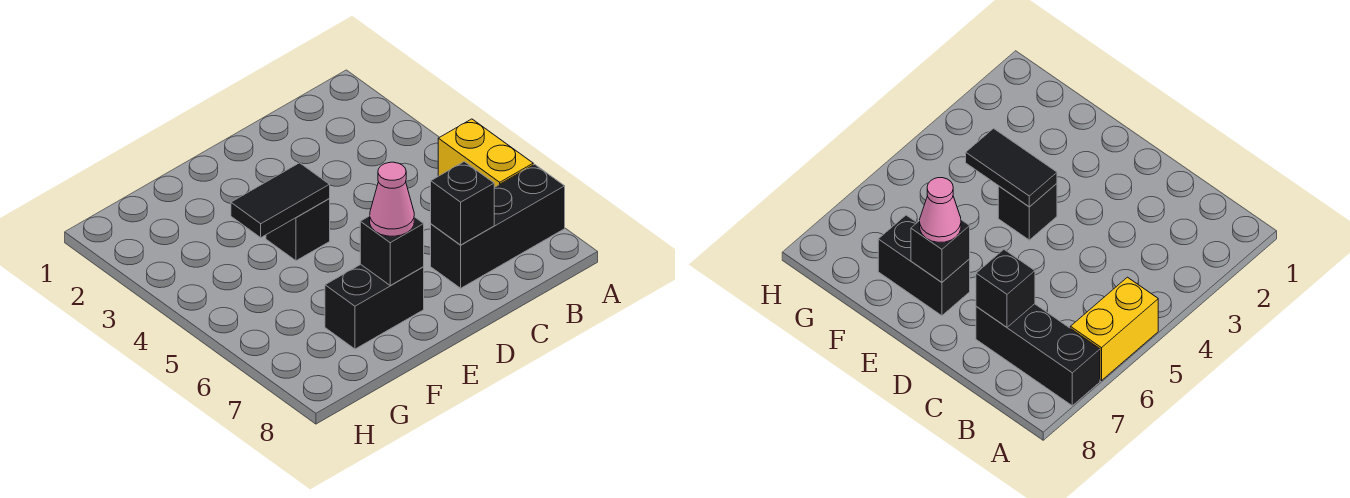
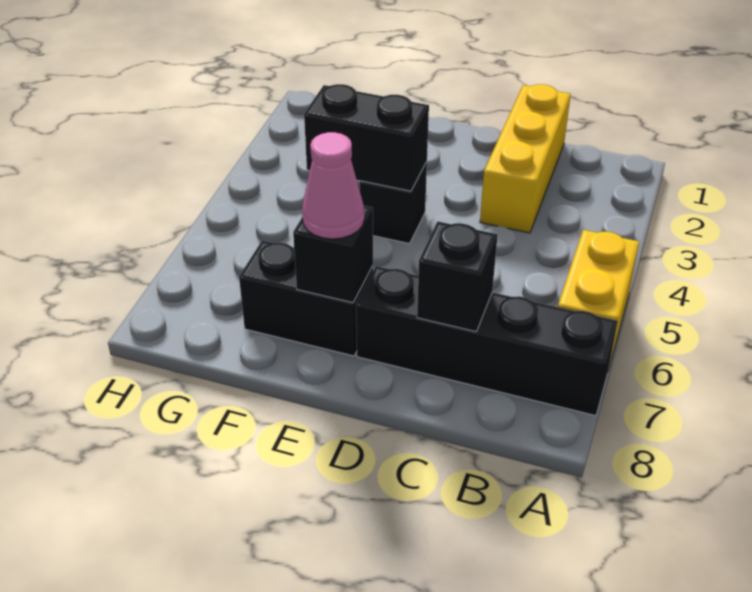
black brick A7:C7 level 1 -> black brick A7:D7 level 1
none -> yellow brick C1:C3 level 1
black tile E4:F4 level 2 -> black brick E4:F4 level 2

